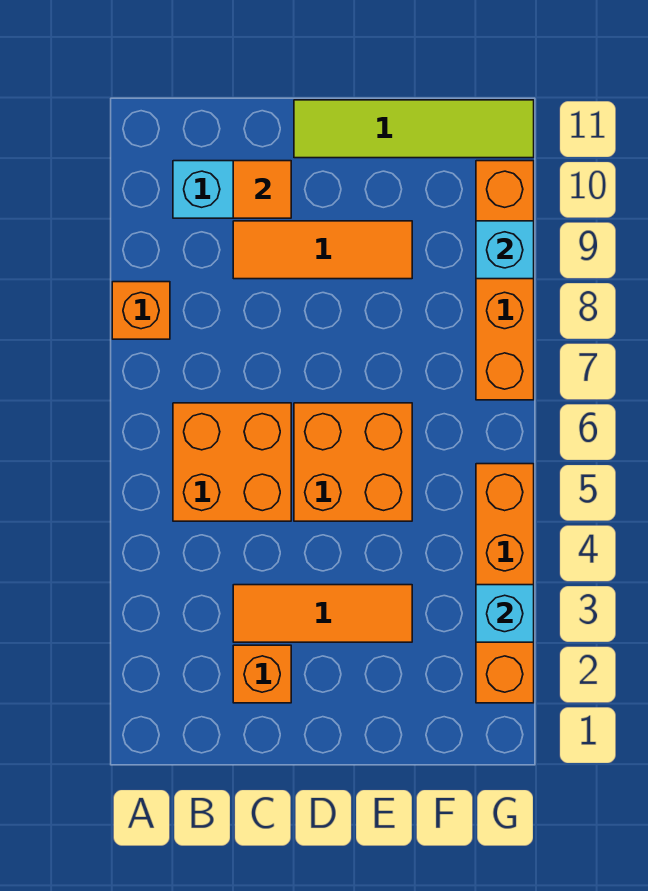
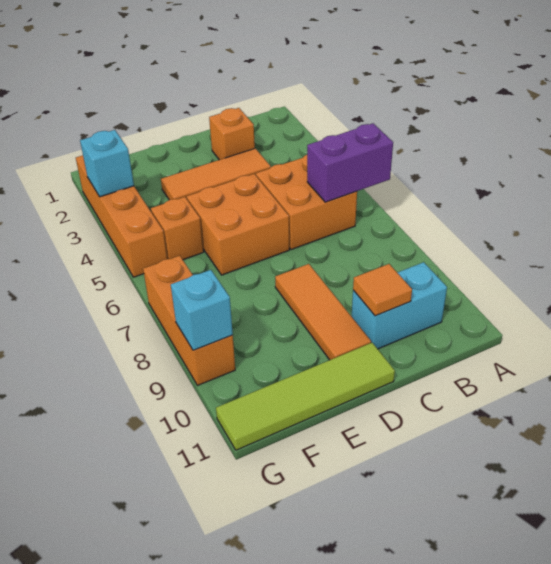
none -> purple brick A6:B6 level 2
orange brick A8 level 1 -> orange brick F5 level 1
orange tile C9:E9 level 1 -> orange tile D8:D10 level 1
orange brick G7:G10 level 1 -> orange brick G7:G9 level 1

